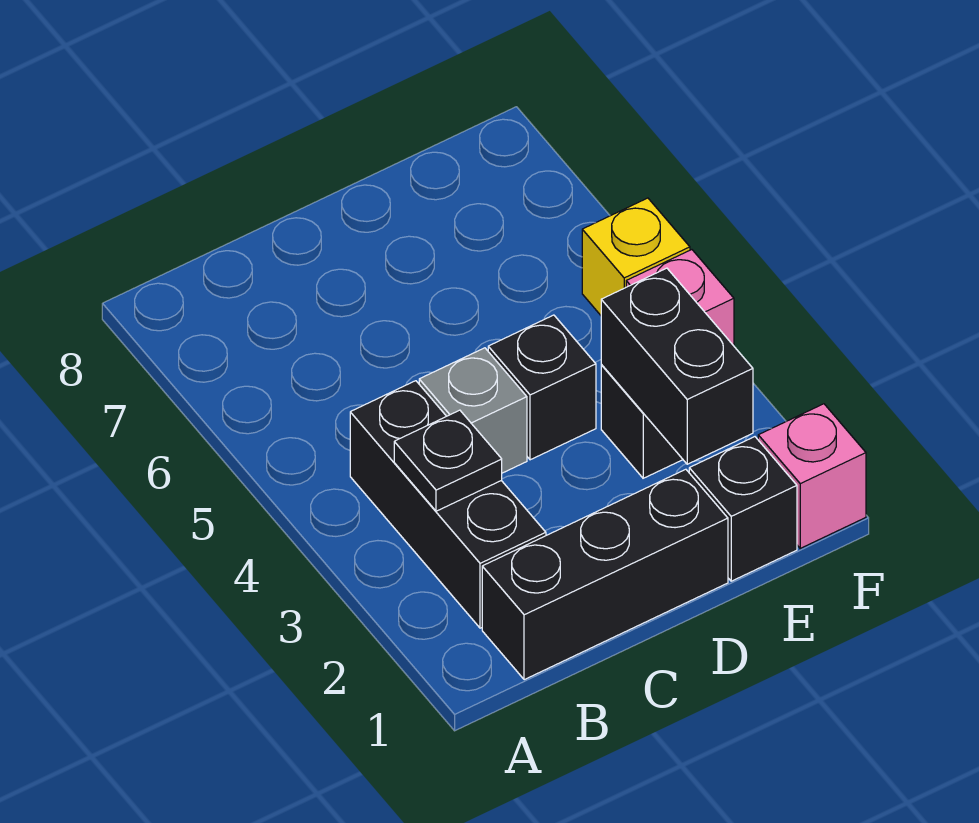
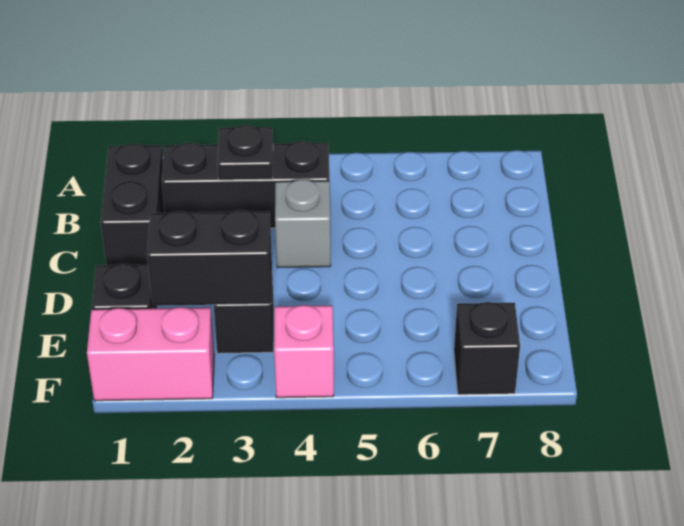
black brick B1:D1 level 1 -> black brick B1:C1 level 1
black brick D4 level 1 -> black brick F7 level 1
pink brick F1 level 1 -> pink brick F1:F2 level 1
yellow brick F5 level 1 -> none

